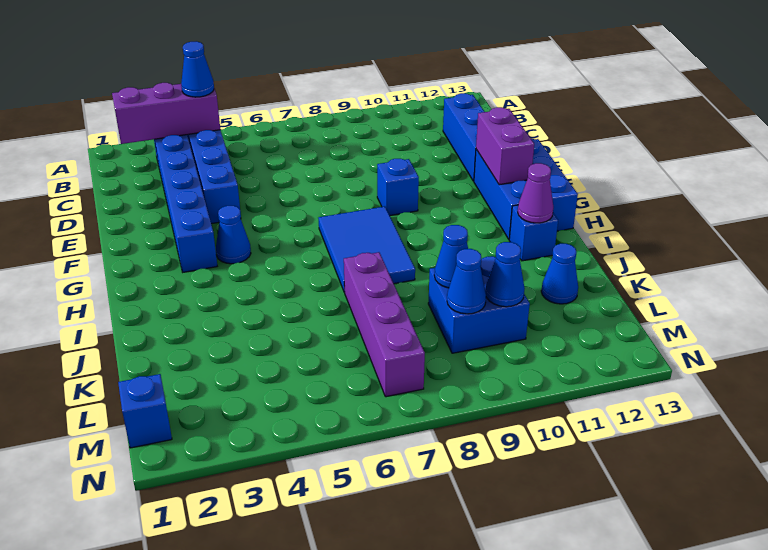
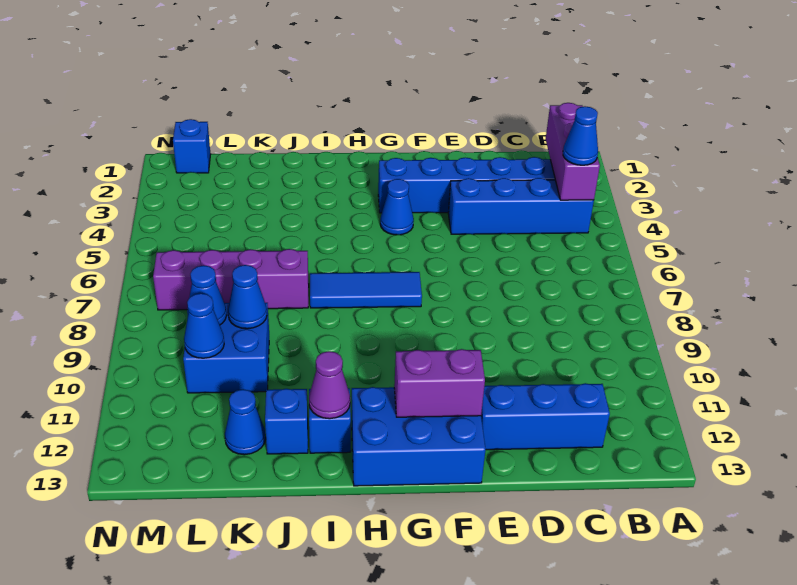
blue brick F9 level 1 -> blue brick J12 level 1
blue tile G7:I8 level 1 -> blue tile G7:I7 level 1

